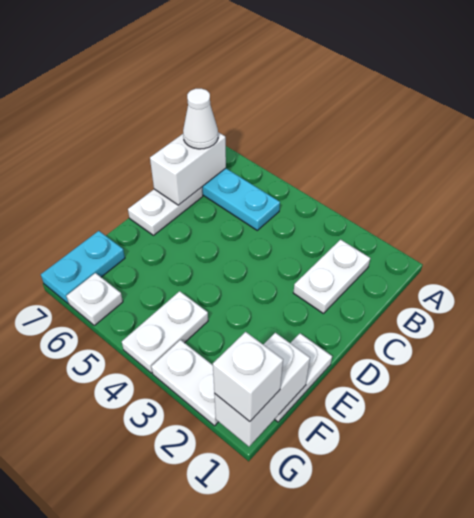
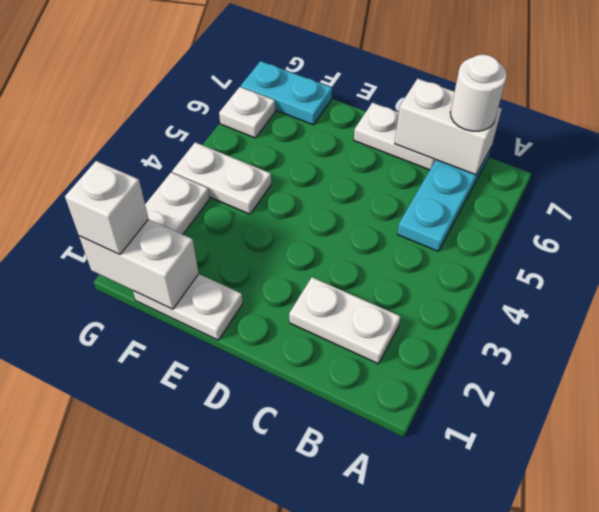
white cone B7 level 3 -> white round brick B7 level 3

